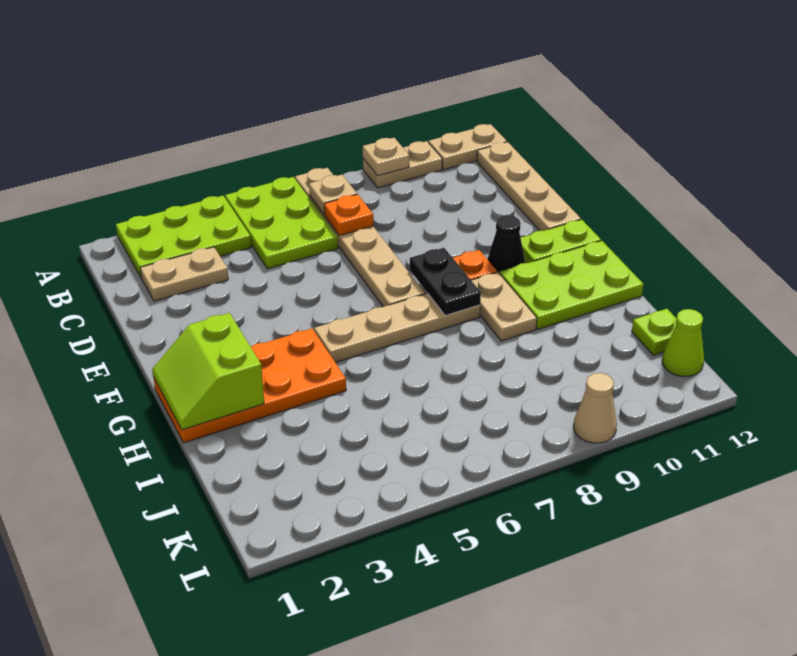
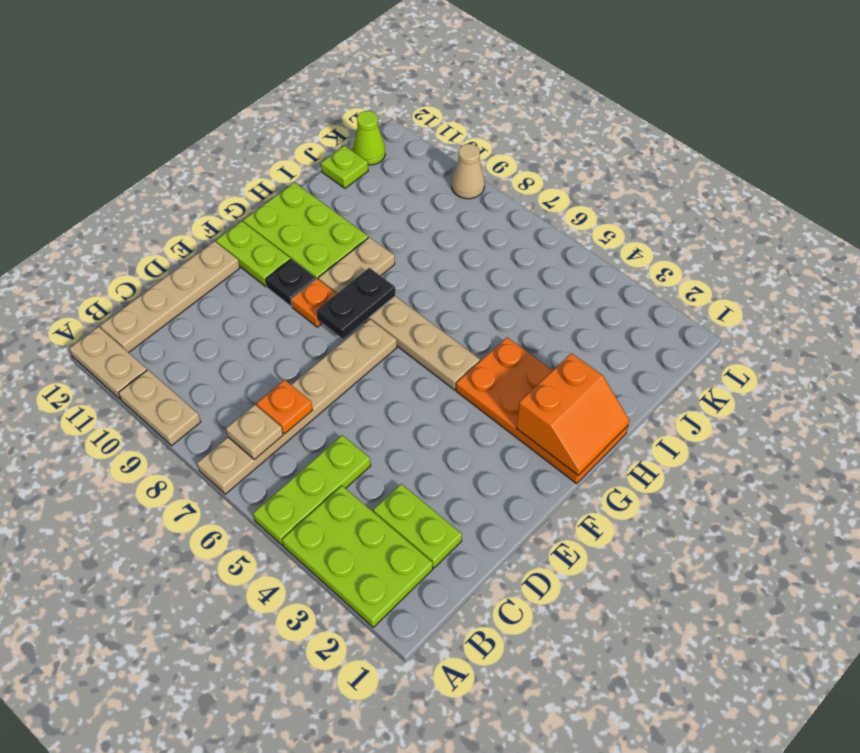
lime plate A5:C6 level 1 -> lime plate A5:C5 level 1
tan plate A9 level 2 -> none
tan plate C2:C3 level 1 -> lime plate C2:C3 level 1
black cone F10 level 1 -> black plate F10 level 1
lime slope G1:H2 level 2 top 2 -> orange slope G1:H2 level 2 top 2

